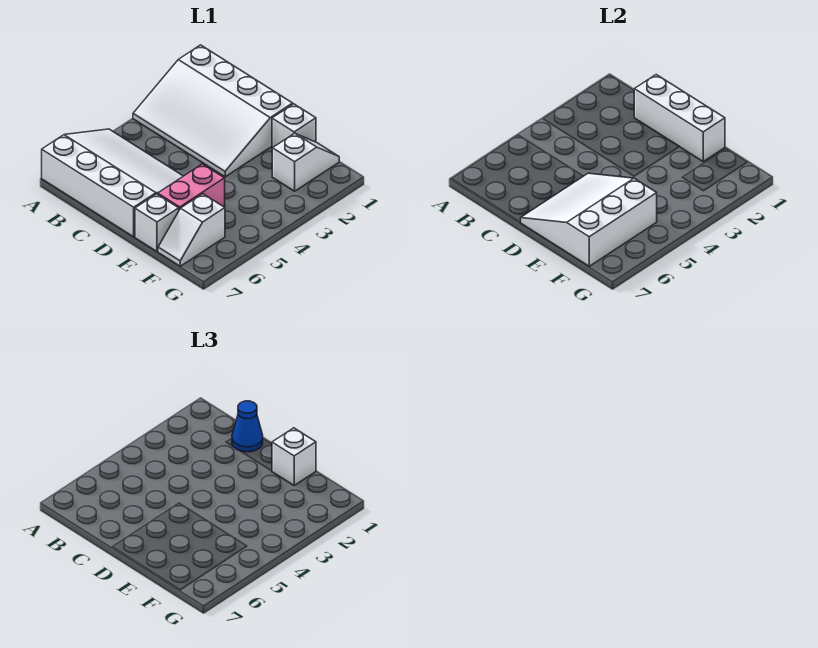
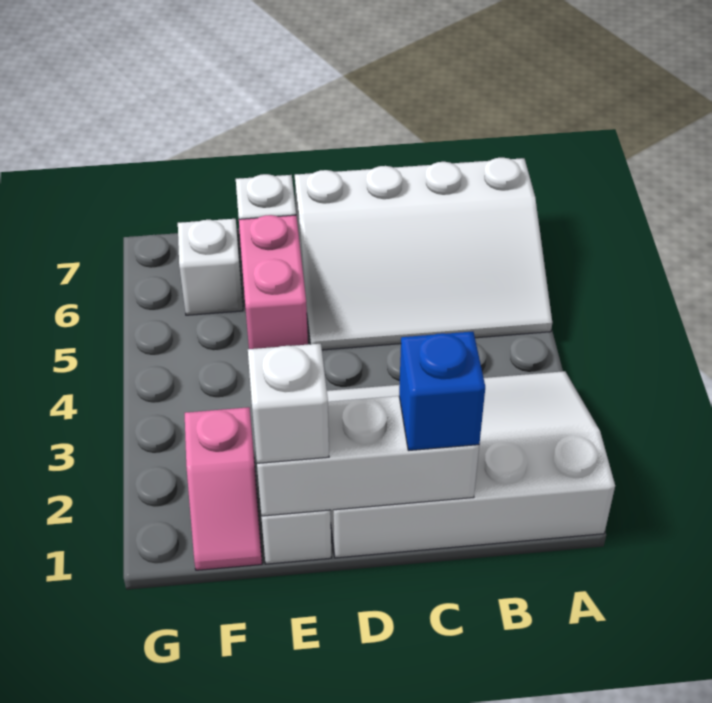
blue cone C1 level 3 -> blue brick C1 level 3
white slope D5:F7 level 2 top F -> none
white slope F1:F2 level 1 top 2 -> pink slope F1:F2 level 1 top 2

